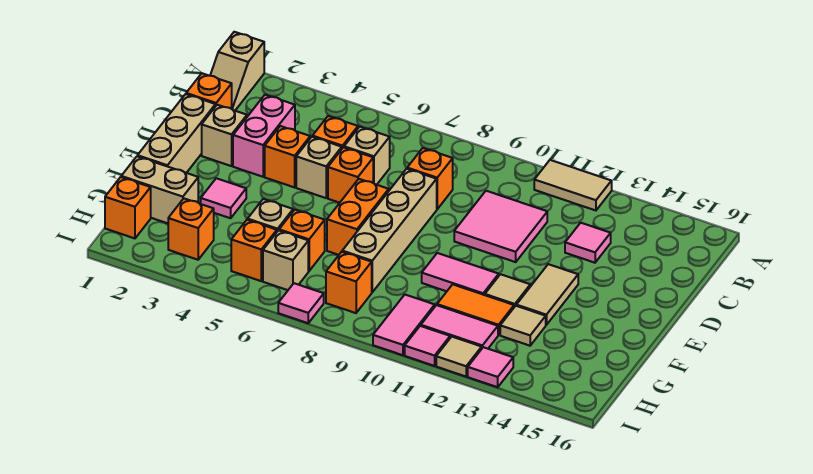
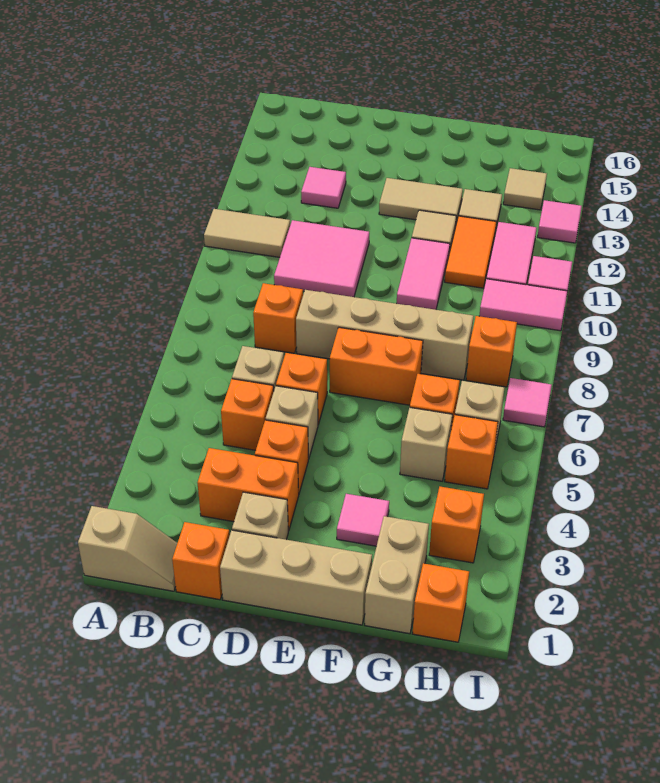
tan tile A11:A12 level 1 -> tan tile A11:B11 level 1
pink brick C3:D3 level 1 -> orange brick C3:D3 level 1
tan tile I12 level 1 -> tan tile H14 level 1

